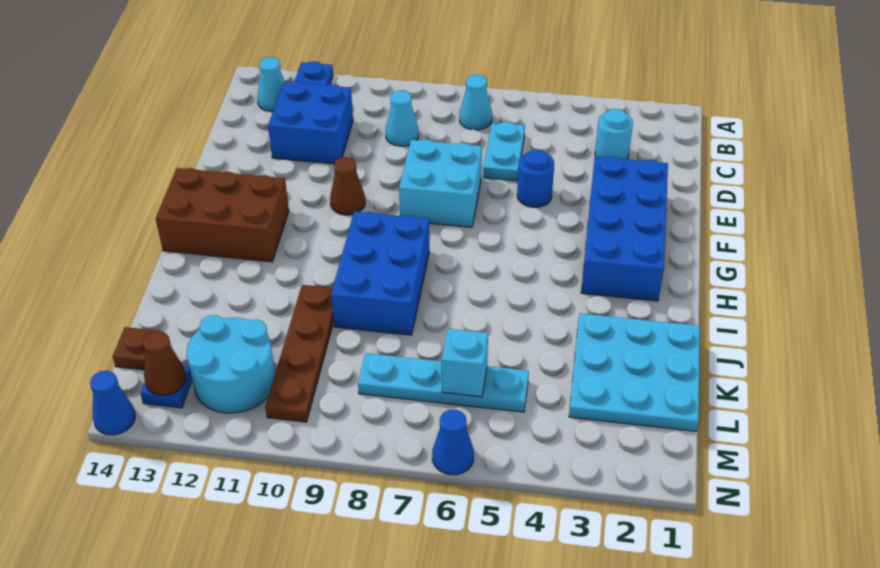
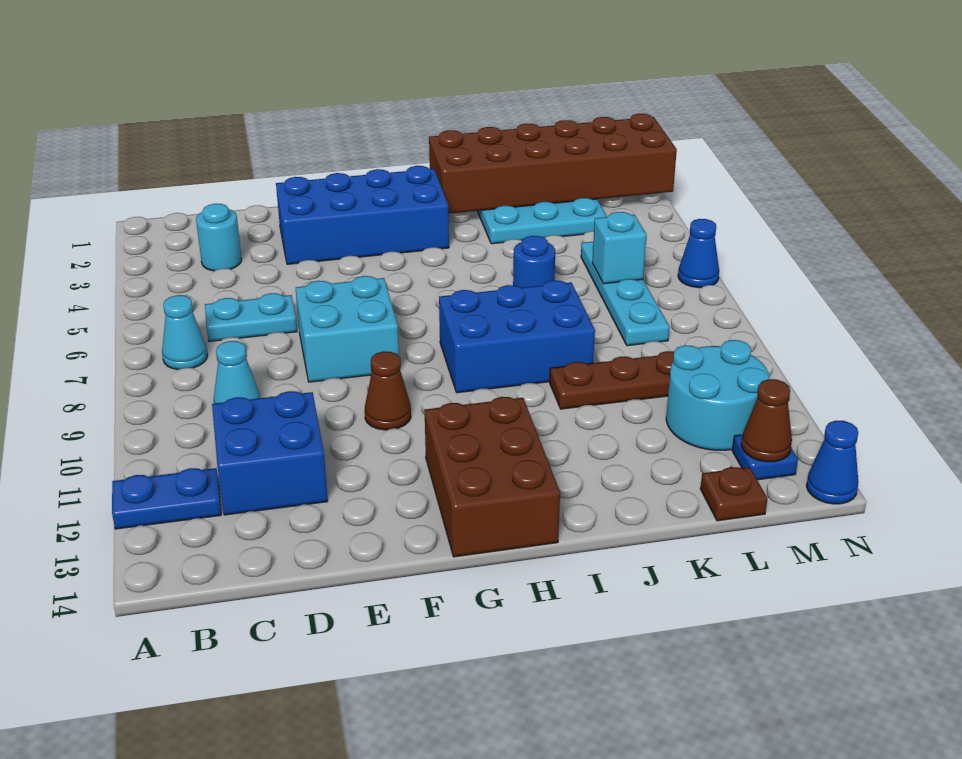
cyan cone B13 level 1 -> none
blue round brick E5 level 1 -> blue round brick J6 level 1
none -> brown brick I1:N2 level 2

